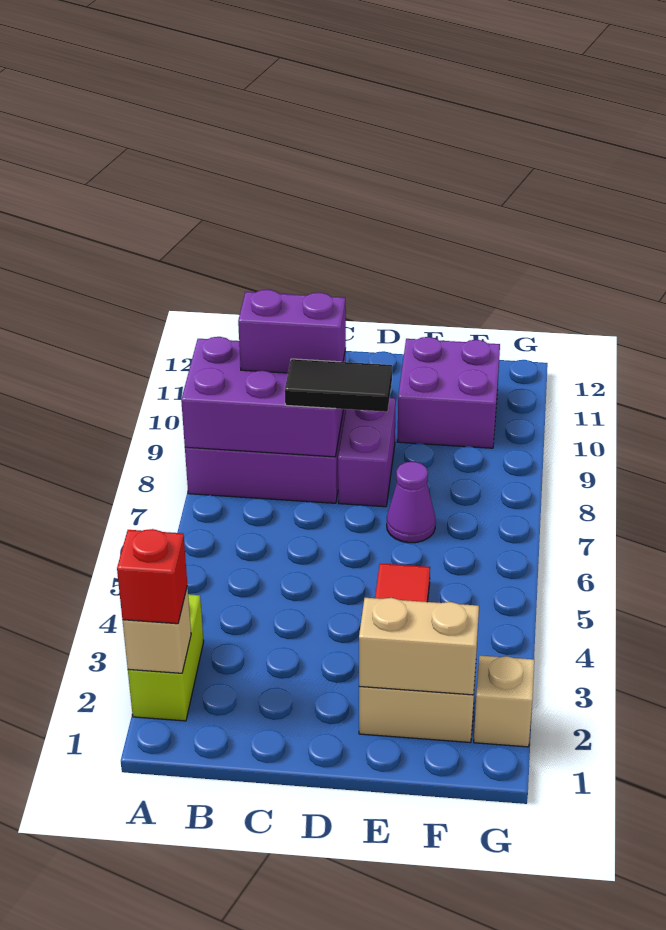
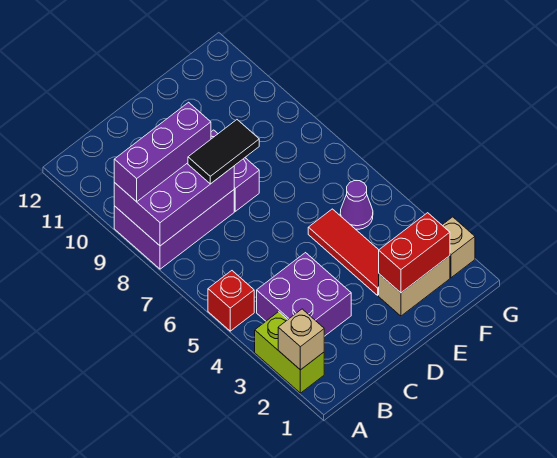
red brick A2 level 3 -> red brick A5 level 1
purple brick B9:C9 level 3 -> purple brick A9:C9 level 3
tan brick E2:F2 level 2 -> red brick E2:F2 level 2
purple cone E7 level 1 -> purple cone F5 level 1
purple brick E10:F11 level 1 -> purple brick B3:C4 level 1

